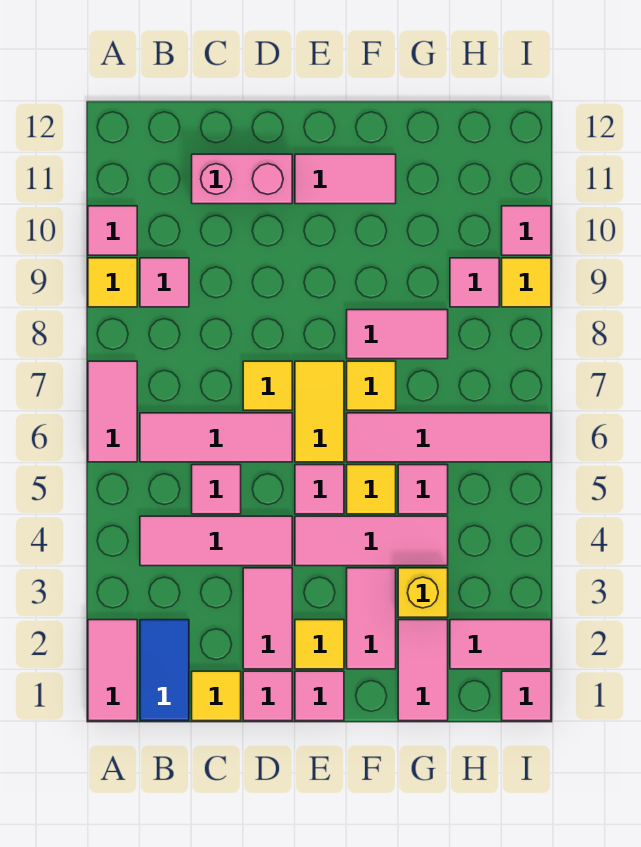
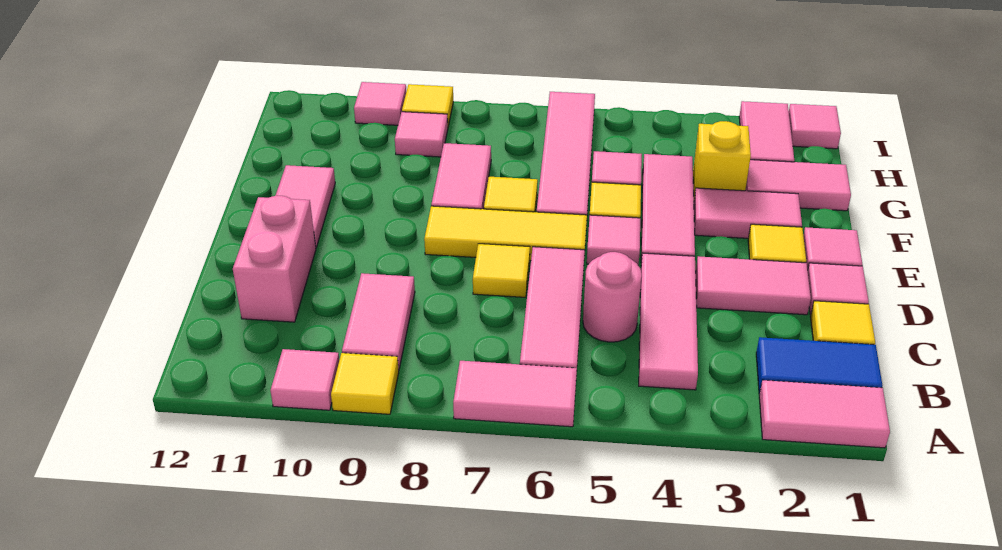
pink tile B9 level 1 -> pink tile B9:C9 level 1
pink tile C5 level 1 -> pink round brick C5 level 1
yellow tile E6:E7 level 1 -> yellow tile E6:E8 level 1

